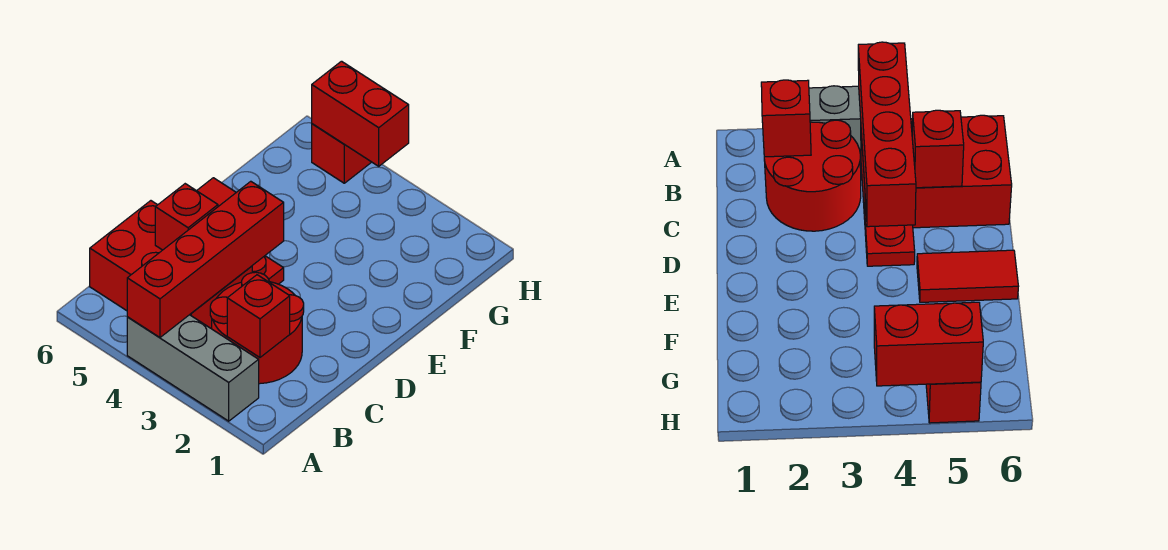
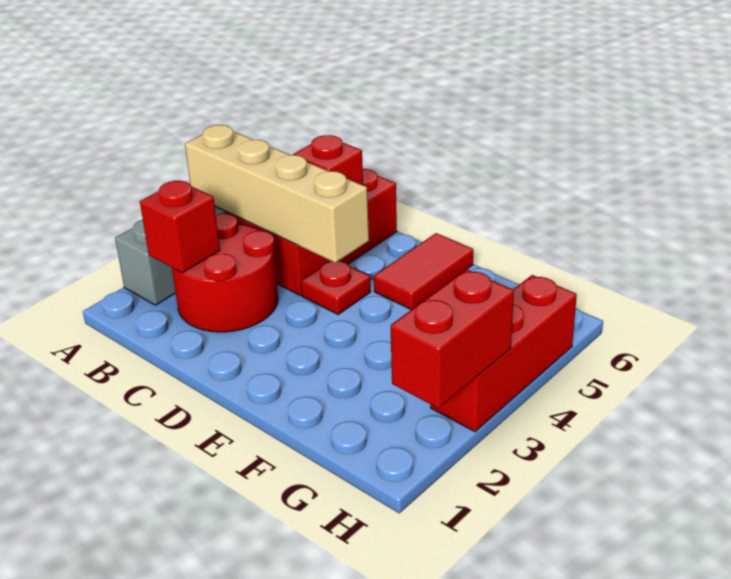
red brick A4:D4 level 2 -> tan brick A4:D4 level 2
red brick H4:H5 level 2 -> red brick H2:H3 level 2
red brick H5 level 1 -> red brick H3:H5 level 1

